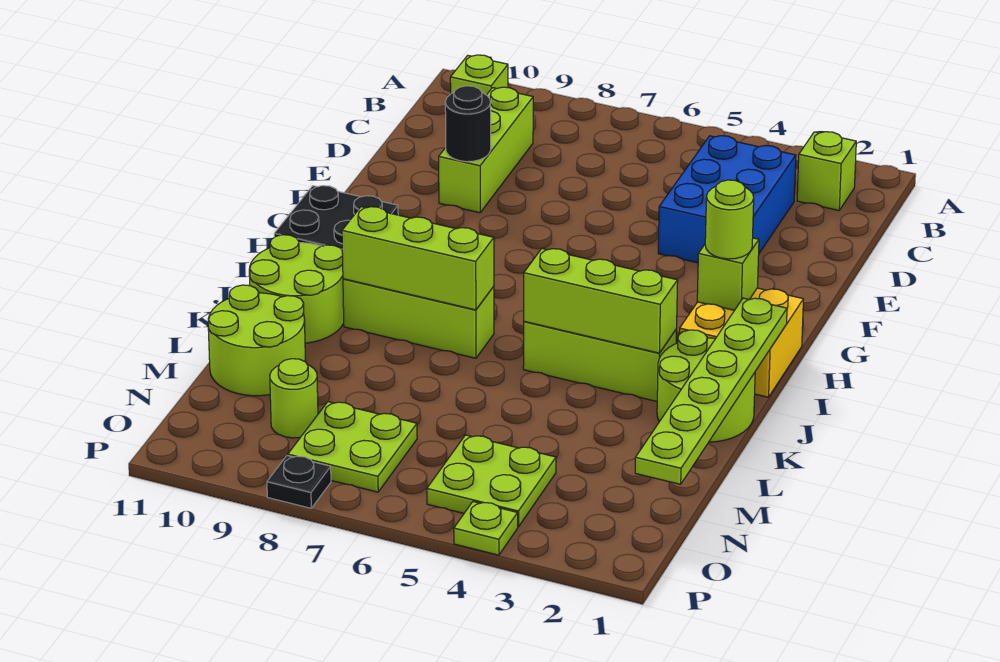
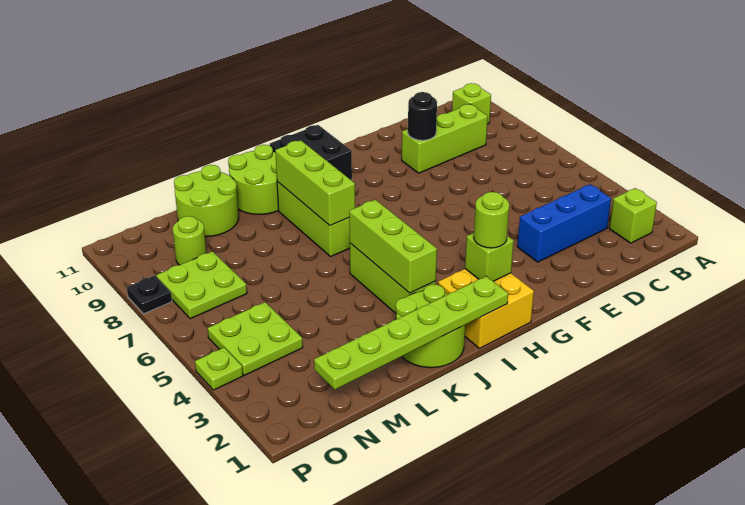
blue brick C3:E4 level 1 -> blue brick C3:E3 level 1

